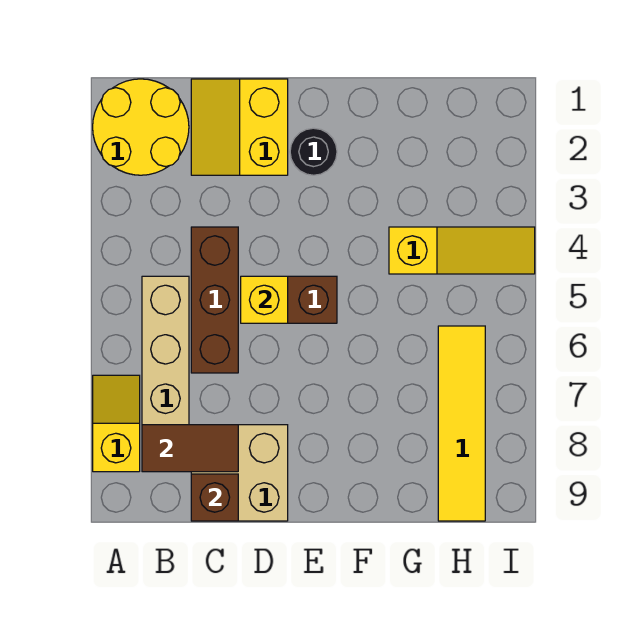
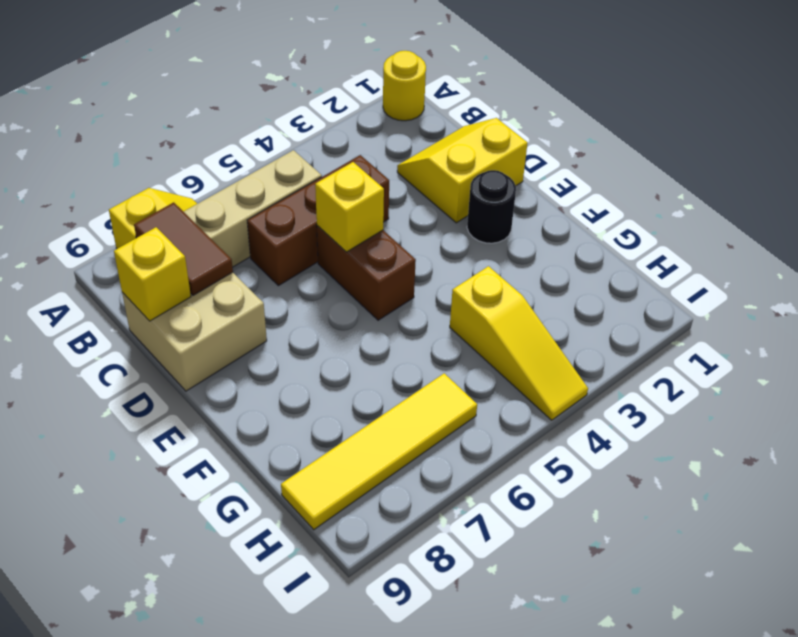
yellow round brick A1:B2 level 1 -> yellow round brick A1 level 1
brown brick C9 level 2 -> yellow brick C9 level 2

